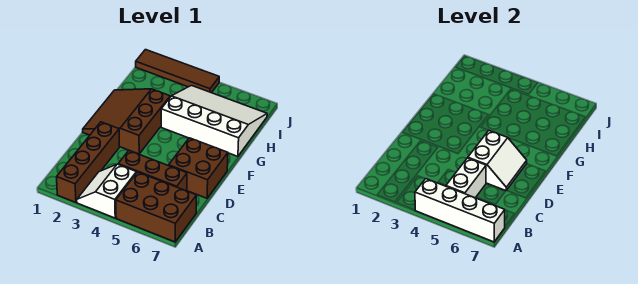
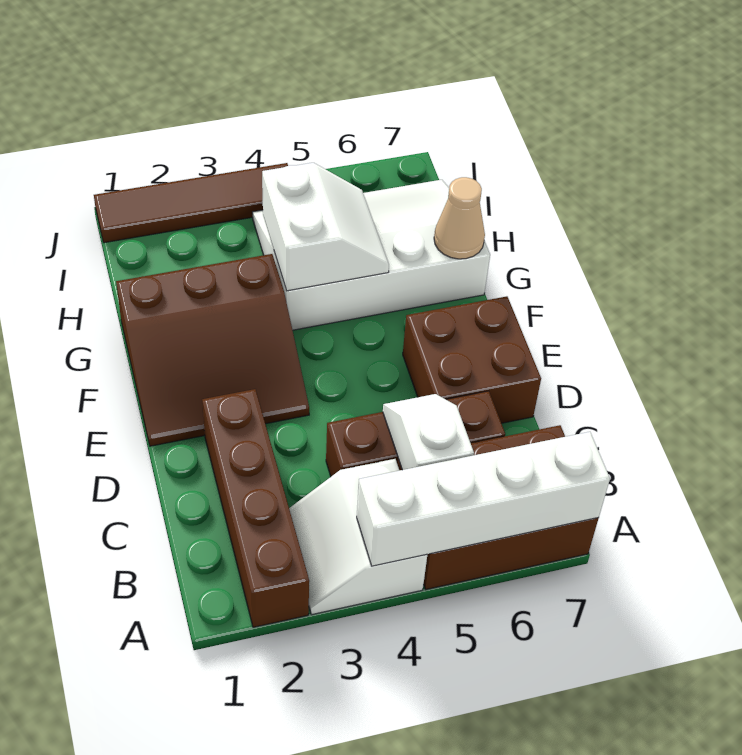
white brick B5:C5 level 2 -> white slope B5:C5 level 2 top B
white slope D5:E6 level 2 top 5 -> white slope G4:H5 level 2 top 4
brown slope E1:G3 level 1 top 3 -> brown slope E1:G3 level 1 top G
none -> tan cone G7 level 2

